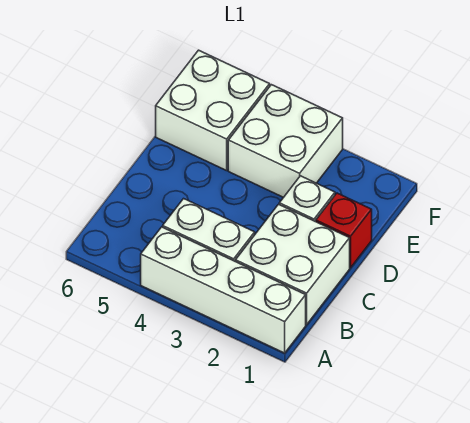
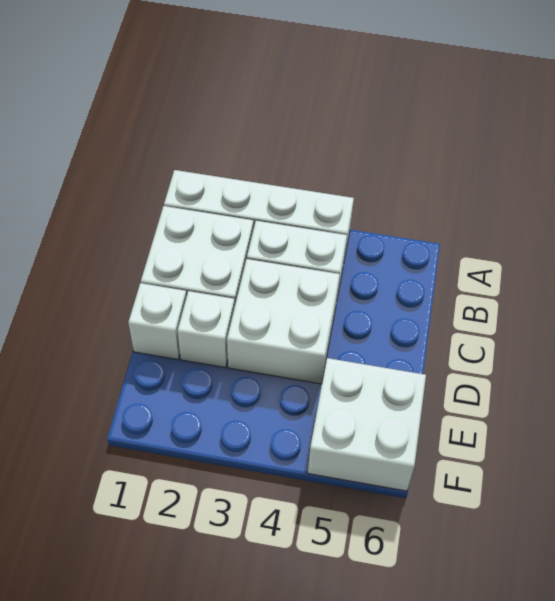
red brick D1 level 1 -> white brick D1 level 1
white brick E3:F4 level 1 -> white brick C3:D4 level 1

